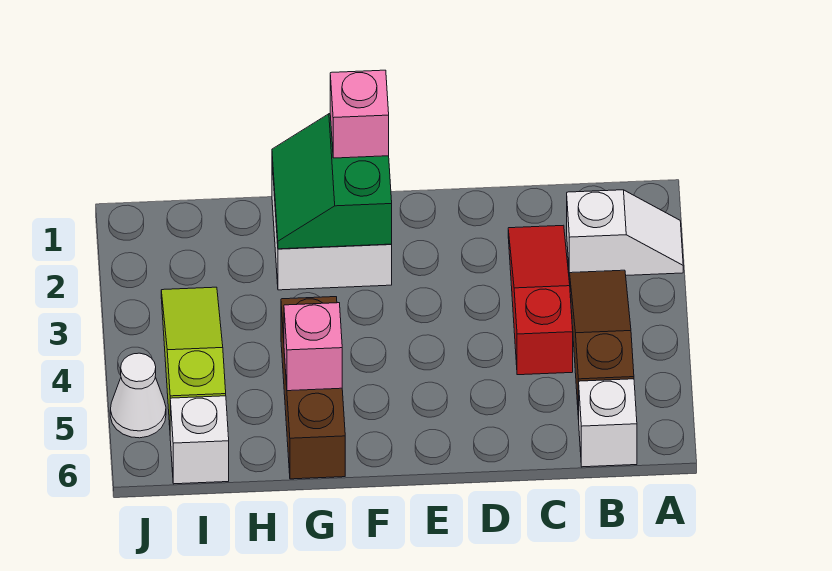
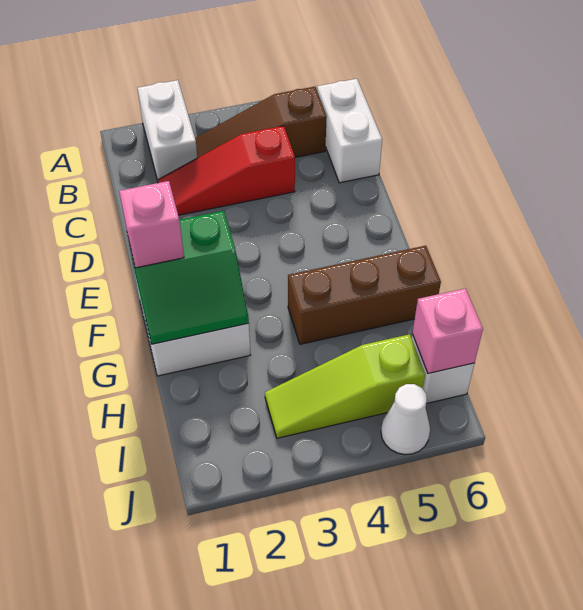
white slope A2:B2 level 1 top B -> white brick A2:B2 level 1
white brick B6 level 1 -> white brick B6:C6 level 1
pink brick G5 level 2 -> pink brick I6 level 2

